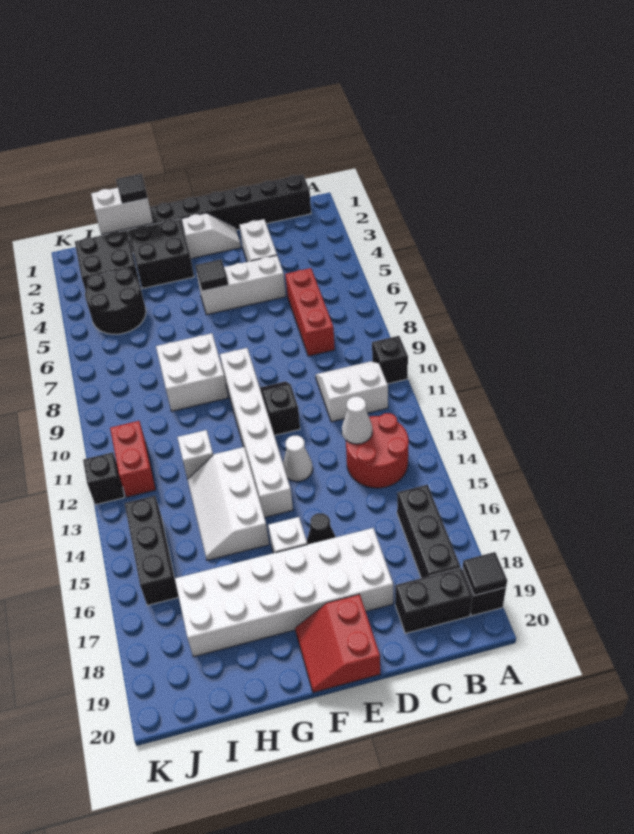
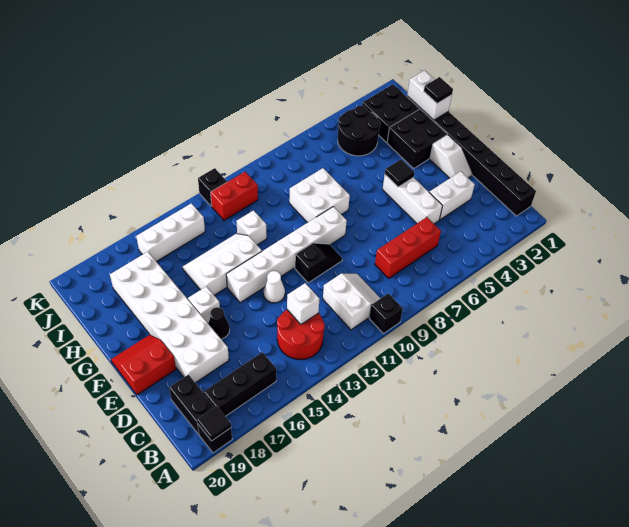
white cone C13 level 2 -> white brick C13 level 2
black brick J14:J16 level 1 -> white brick J14:J16 level 1

